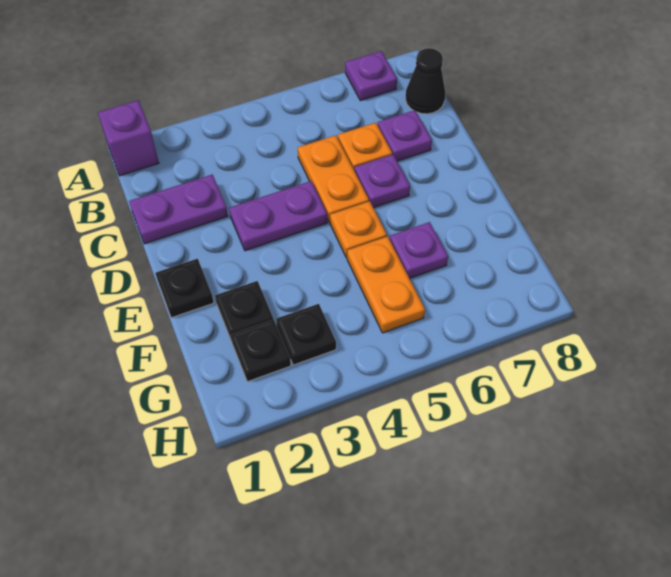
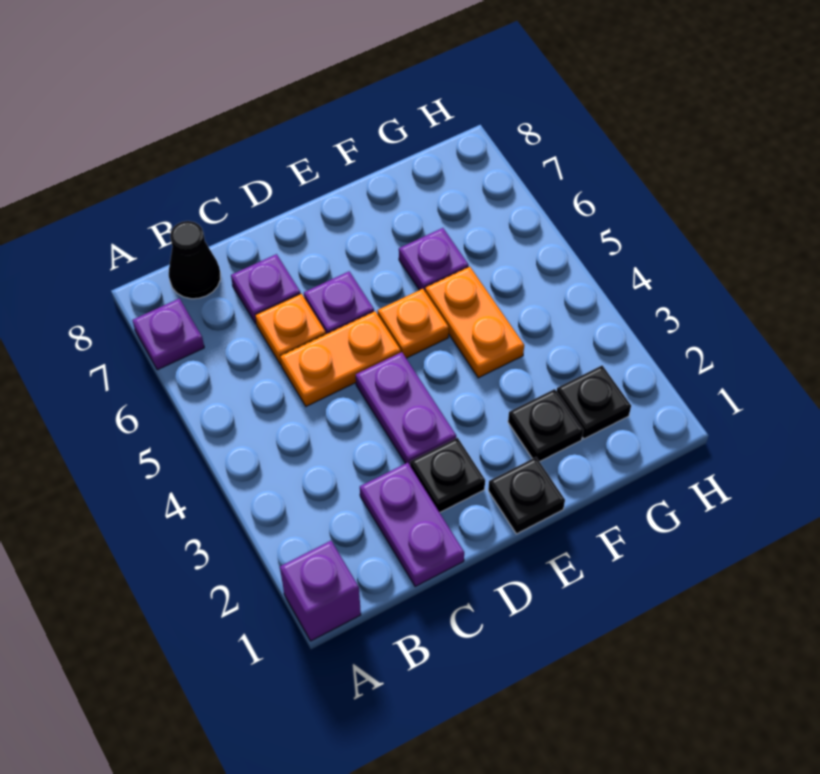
orange plate F5:G5 level 1 -> orange plate F4:F5 level 1
black plate G3 level 1 -> black plate D2 level 1

